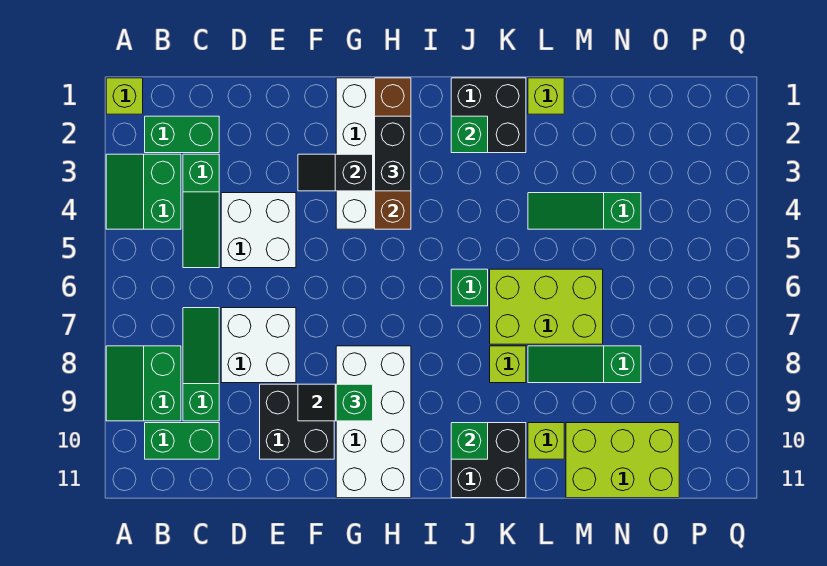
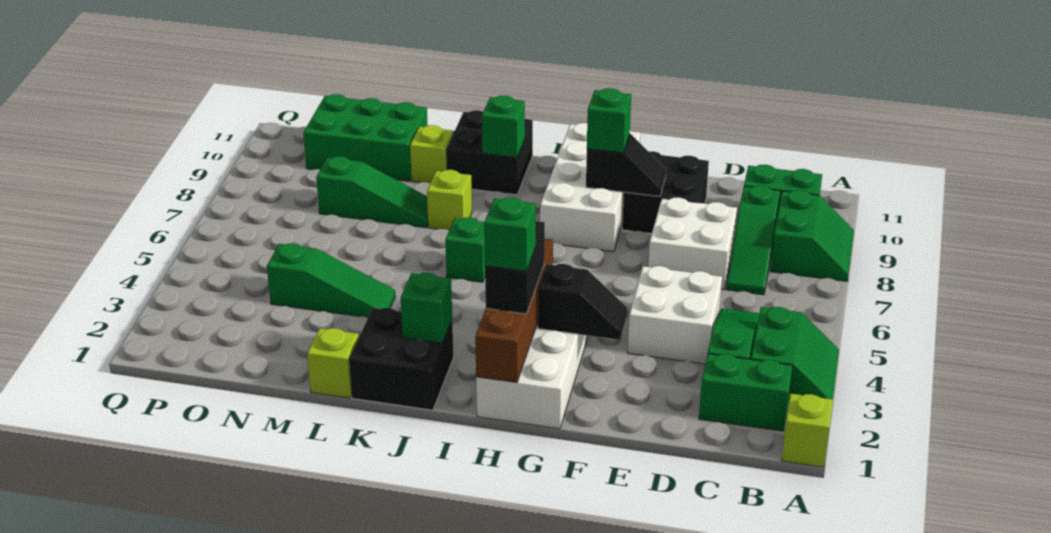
none -> green brick H2 level 4
lime brick K6:M7 level 1 -> none
lime brick M10:O11 level 1 -> green brick M10:O11 level 1

